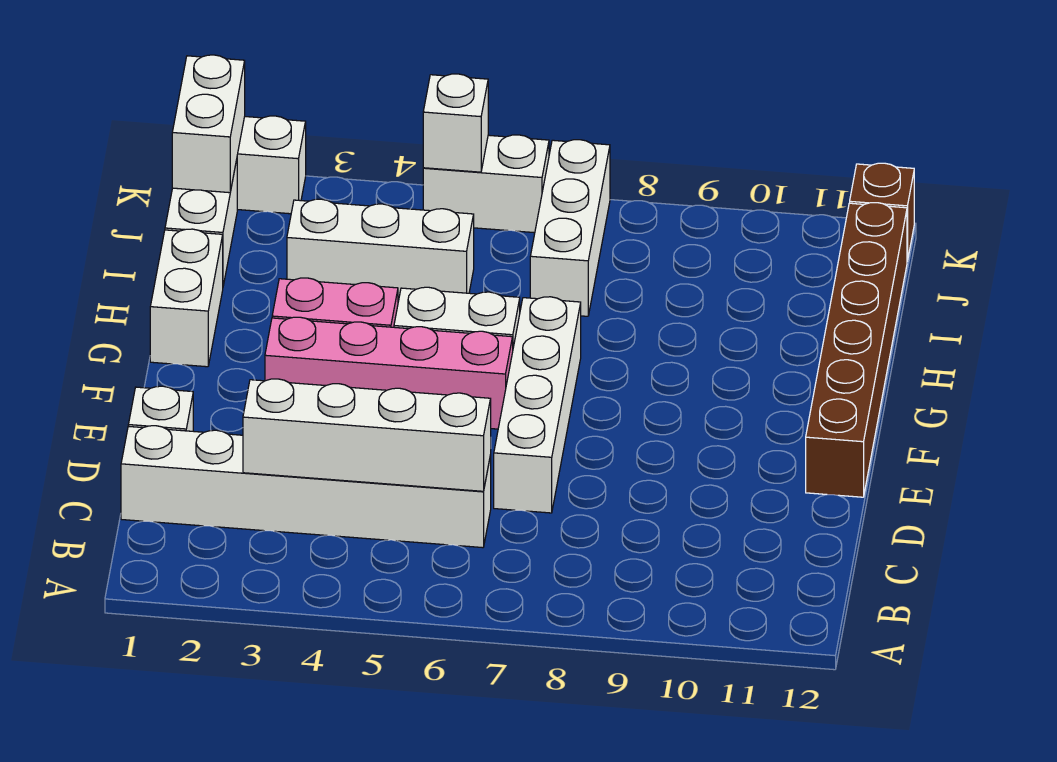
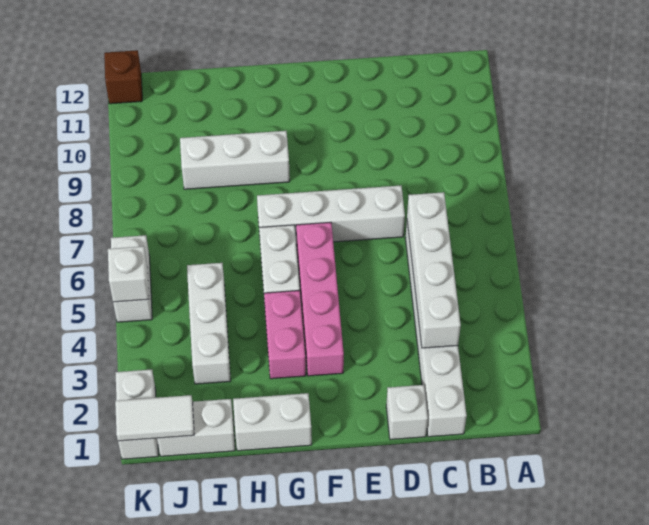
brown brick E12:J12 level 1 -> none
white brick I7:K7 level 1 -> white brick G9:I9 level 1
white brick J1:K1 level 2 -> white tile J1:K1 level 2

